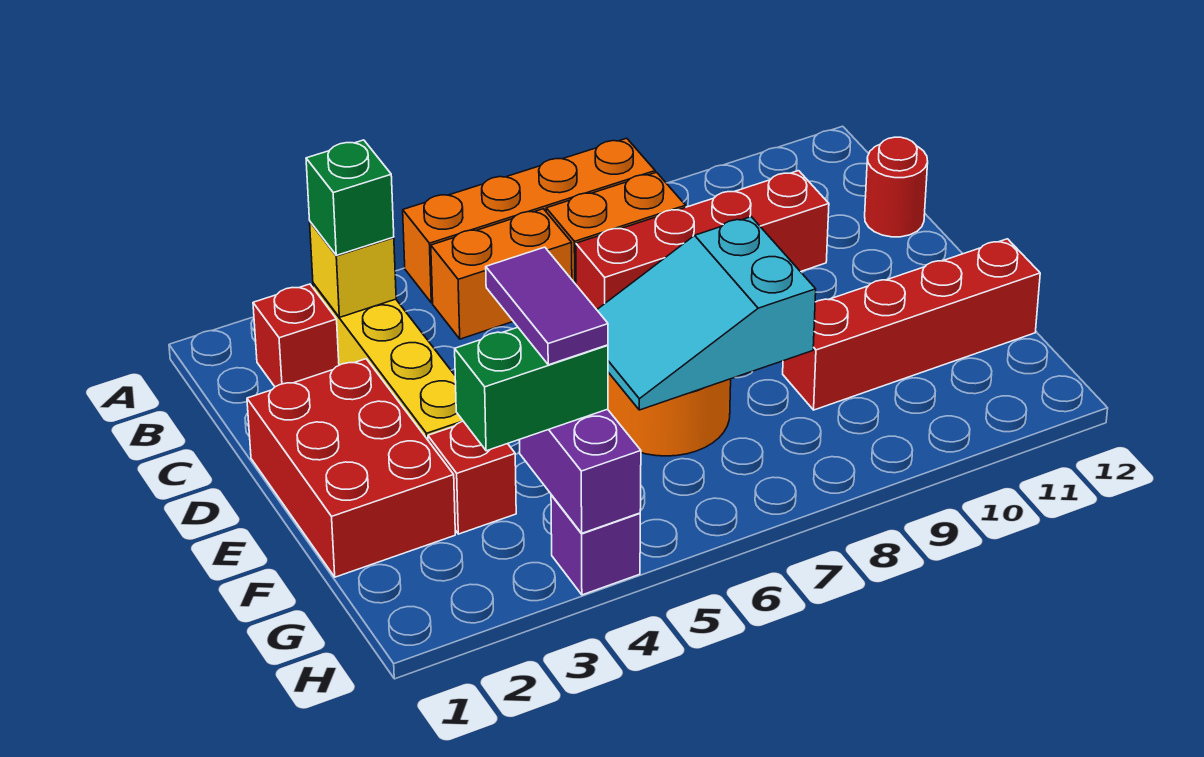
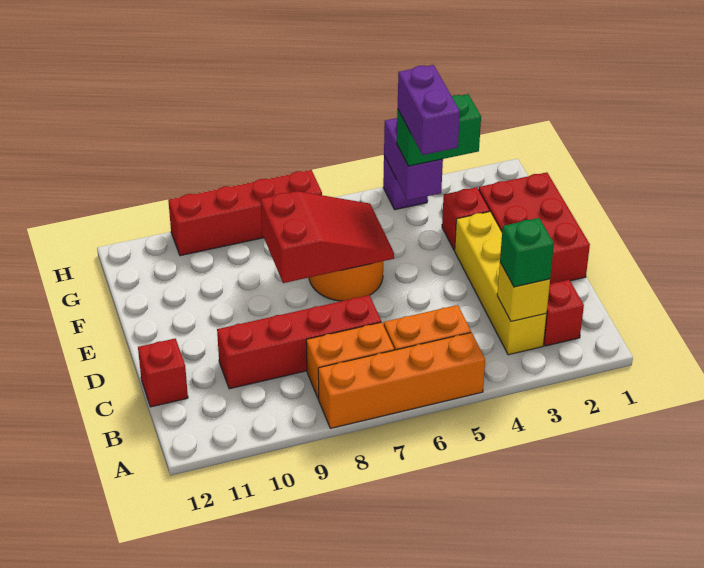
red round brick C12 level 1 -> red brick C12 level 1
cyan slope E6:F8 level 2 top 8 -> red slope E6:F8 level 2 top 8
purple tile F4:G4 level 4 -> purple brick F4:G4 level 4
red brick F9:F12 level 1 -> red brick H7:H10 level 1

